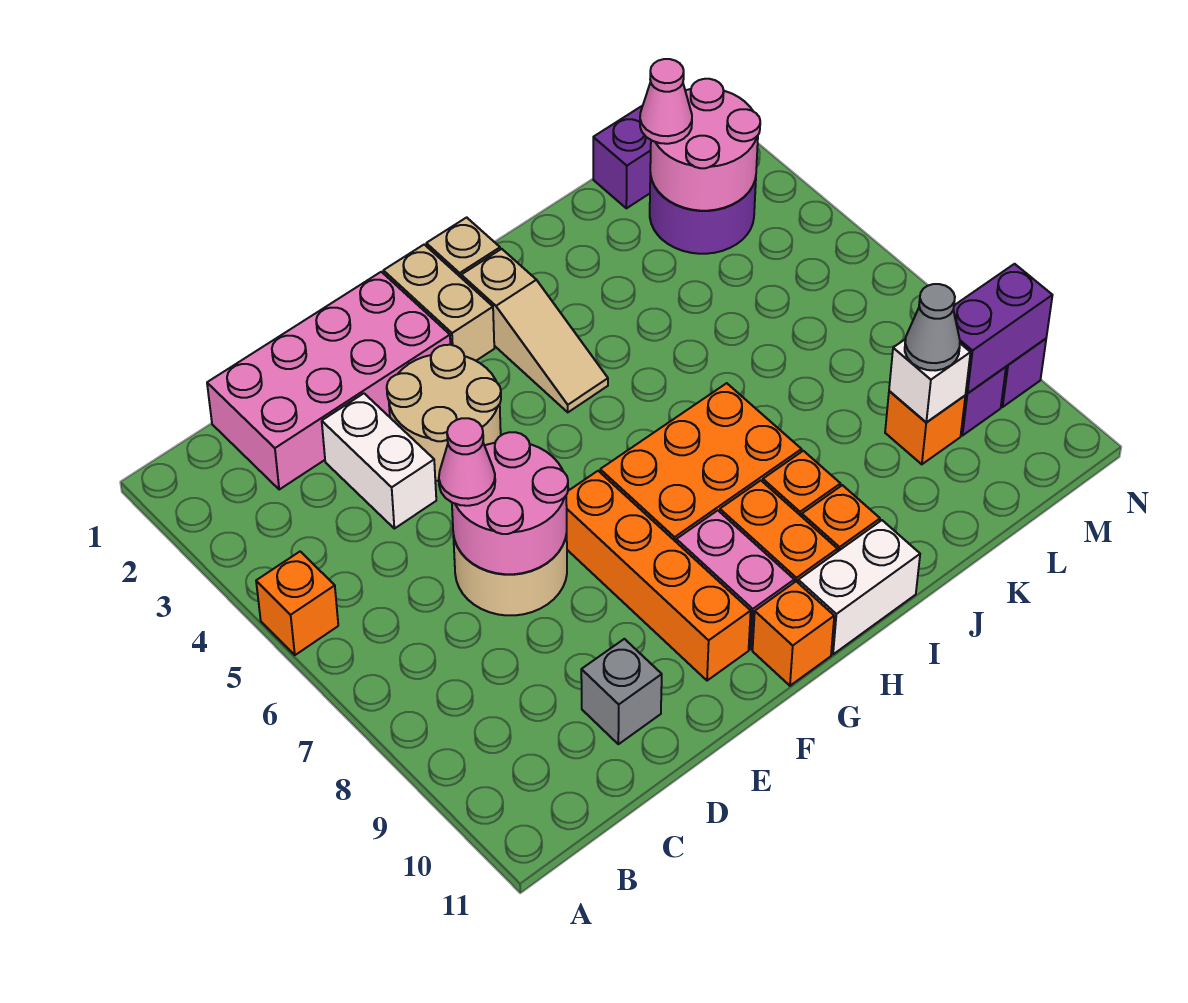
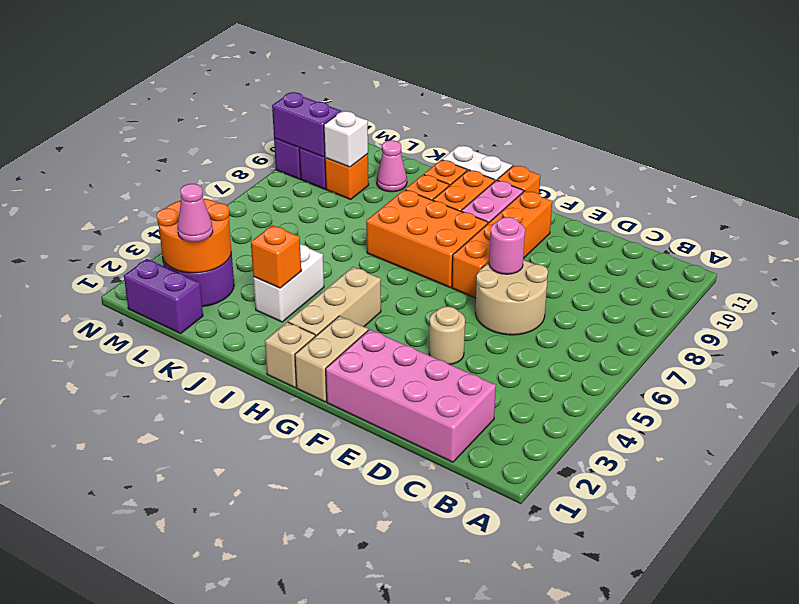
orange brick A5 level 1 -> orange brick J3 level 2
white brick D3:D4 level 1 -> white brick J3:J4 level 1
pink round brick D6:E7 level 2 -> pink round brick E7 level 2
pink cone D6 level 3 -> pink cone K10 level 1
grey brick D10 level 1 -> none
tan round brick E3:F4 level 1 -> tan round brick E4 level 1
tan slope H2:H4 level 1 top 2 -> tan brick H2:H4 level 1
pink round brick L2:M3 level 2 -> orange round brick L2:M3 level 2
grey cone L9 level 3 -> none

